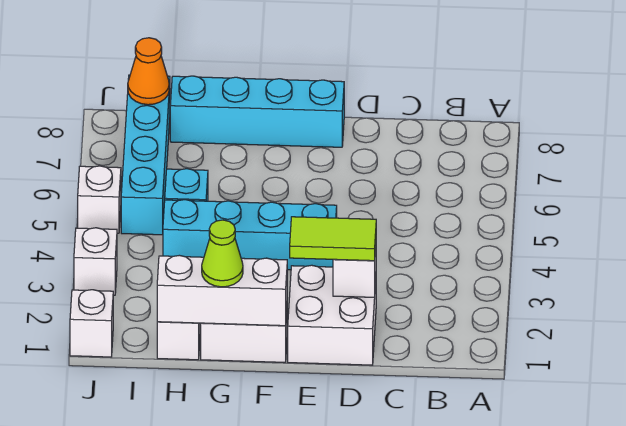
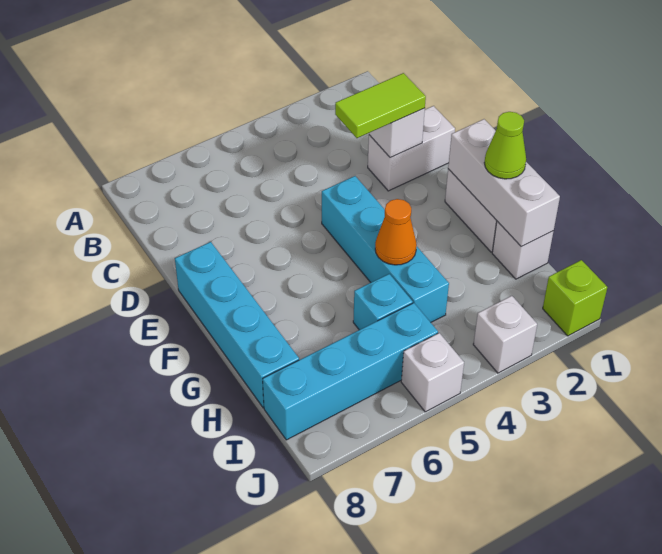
white brick D1:E2 level 1 -> white brick D1:D2 level 1
lime tile D2:E2 level 3 -> lime tile D2:D3 level 3
orange cone I8 level 2 -> orange cone G4 level 2
white brick J1 level 1 -> lime brick J1 level 1

